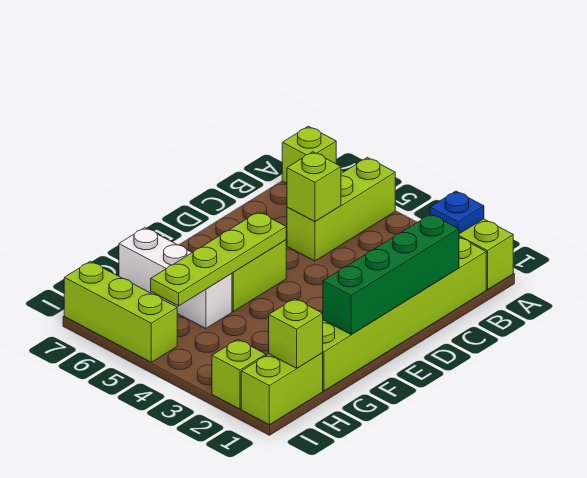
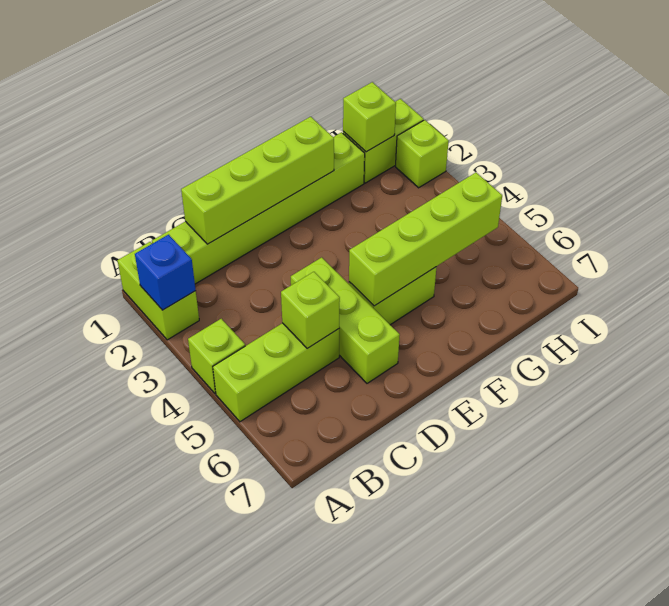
blue plate A2 level 2 -> blue brick A2 level 2
lime brick A7 level 1 -> lime brick A4 level 1
green brick C1:F1 level 2 -> lime brick C1:F1 level 2
lime plate E5:H5 level 2 -> lime brick E5:H5 level 2
white brick G5:G7 level 1 -> none
lime brick I5:I7 level 1 -> lime brick D4:D6 level 1

